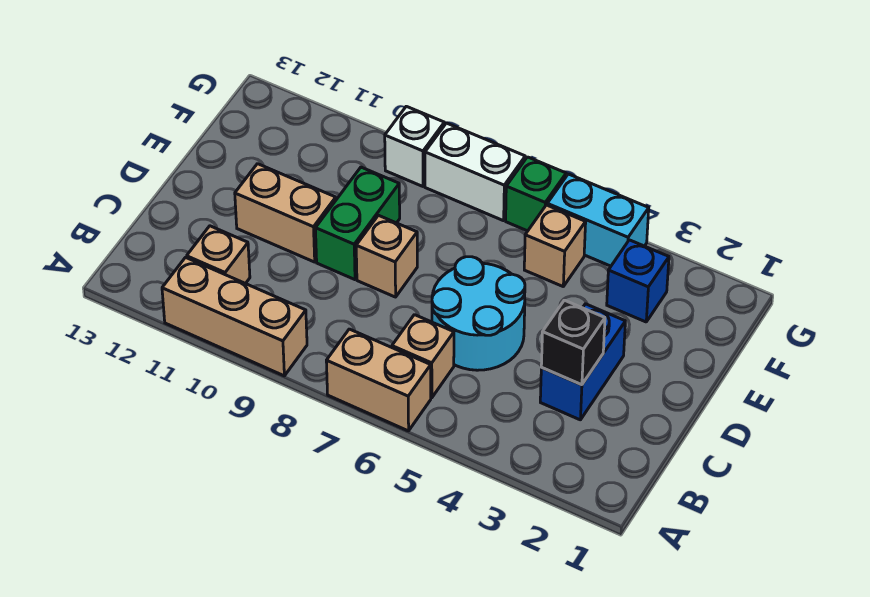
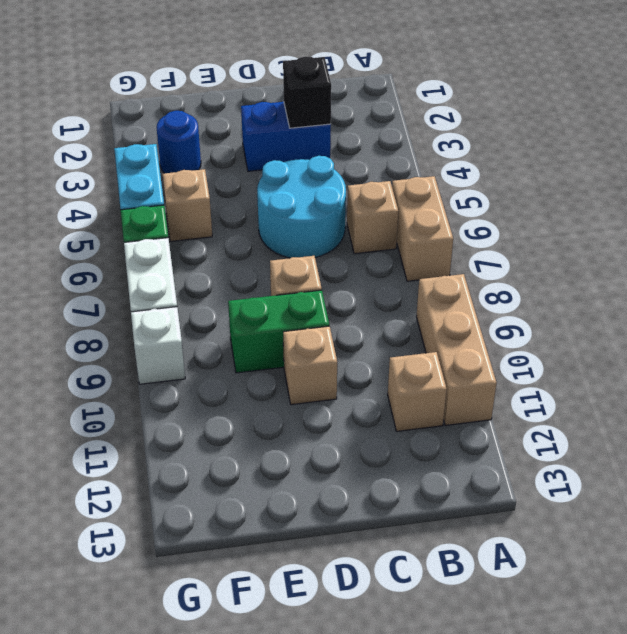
tan brick D10:D11 level 1 -> tan brick D10 level 1
blue brick F3 level 1 -> blue round brick F3 level 1

